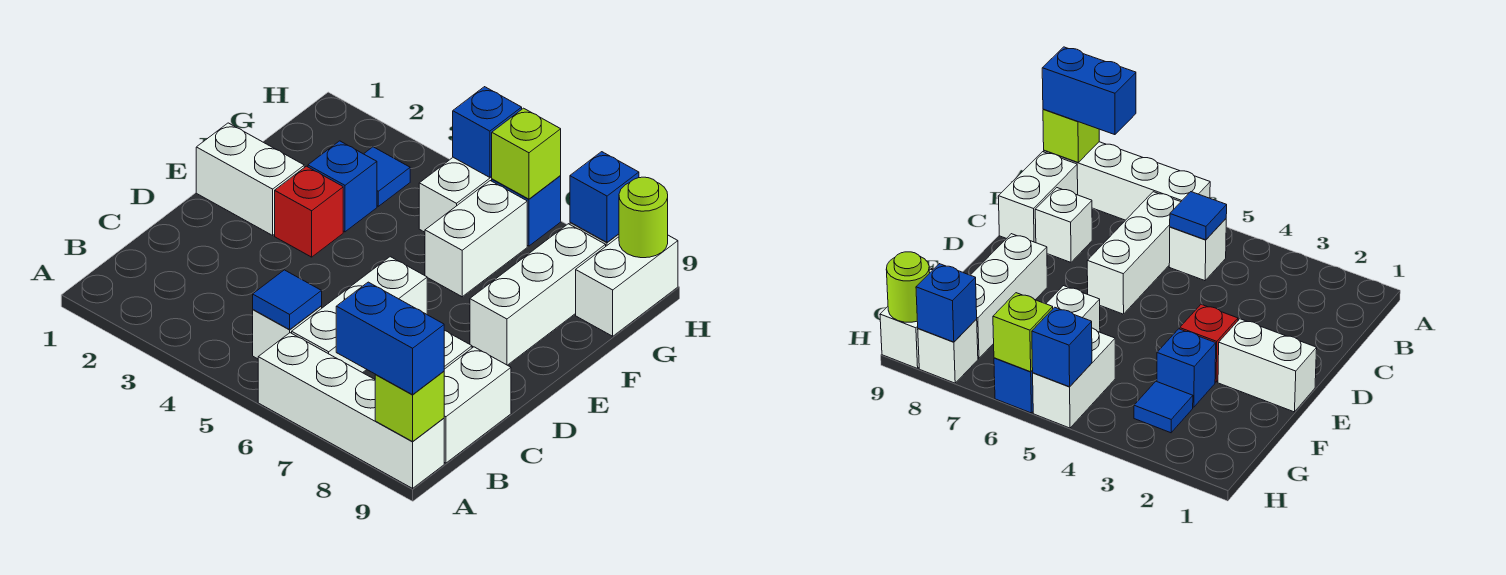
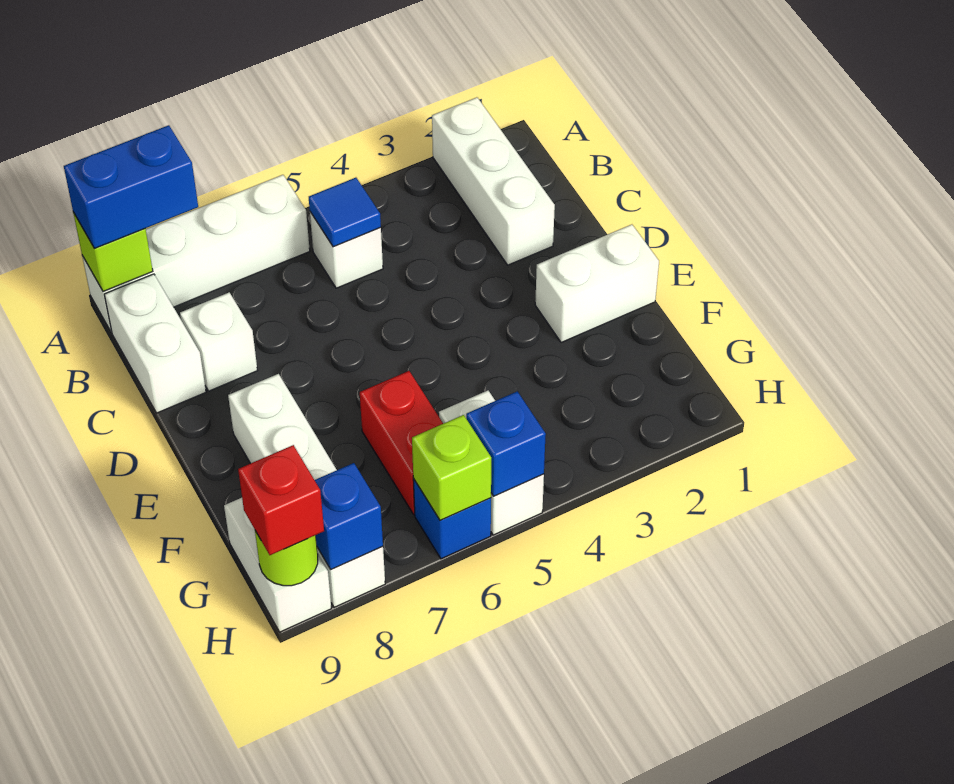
white brick B6:D6 level 1 -> white brick A2:C2 level 1
red brick E3 level 1 -> red brick H9 level 3
blue brick F3 level 1 -> none
white brick F6:G6 level 1 -> red brick F6:G6 level 1
blue tile G3 level 1 -> none

